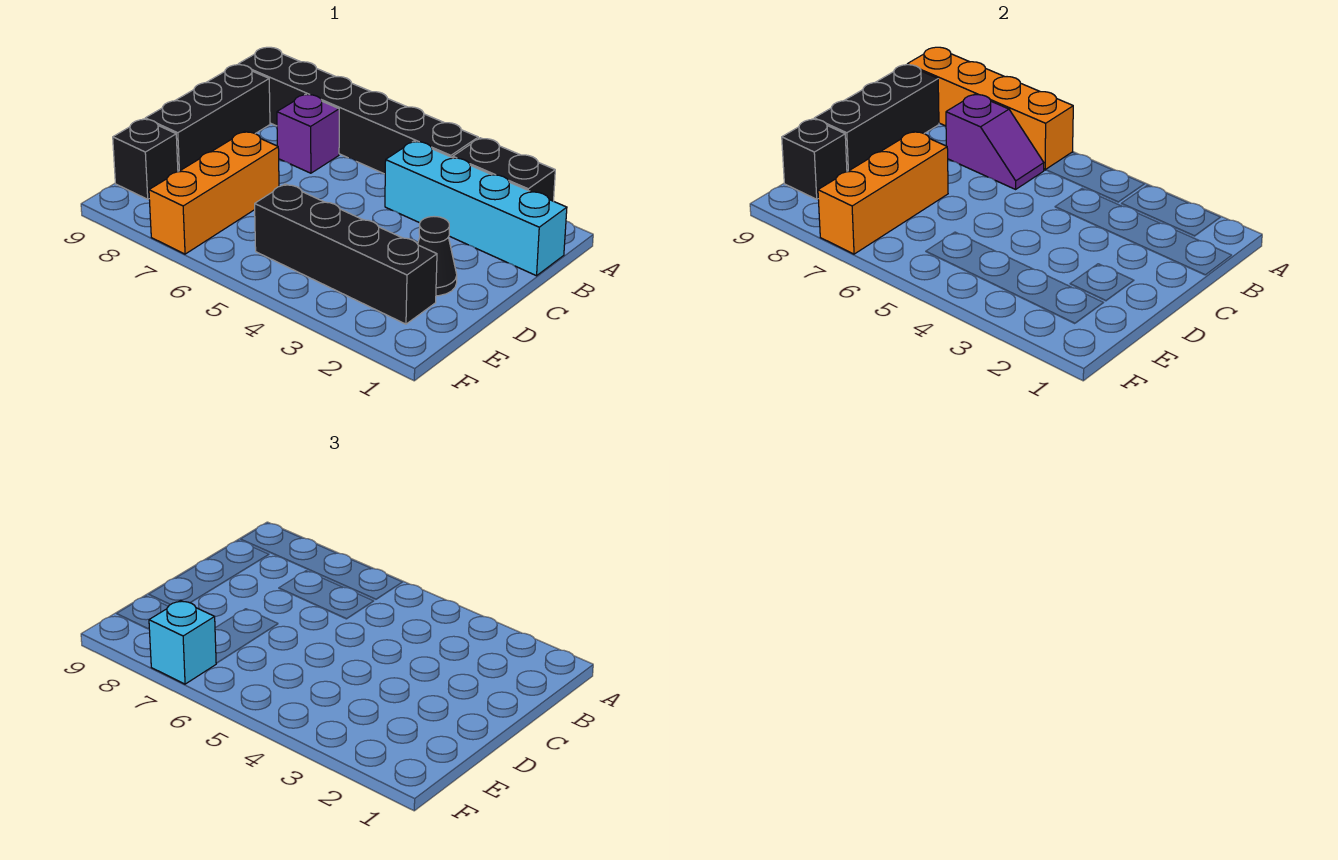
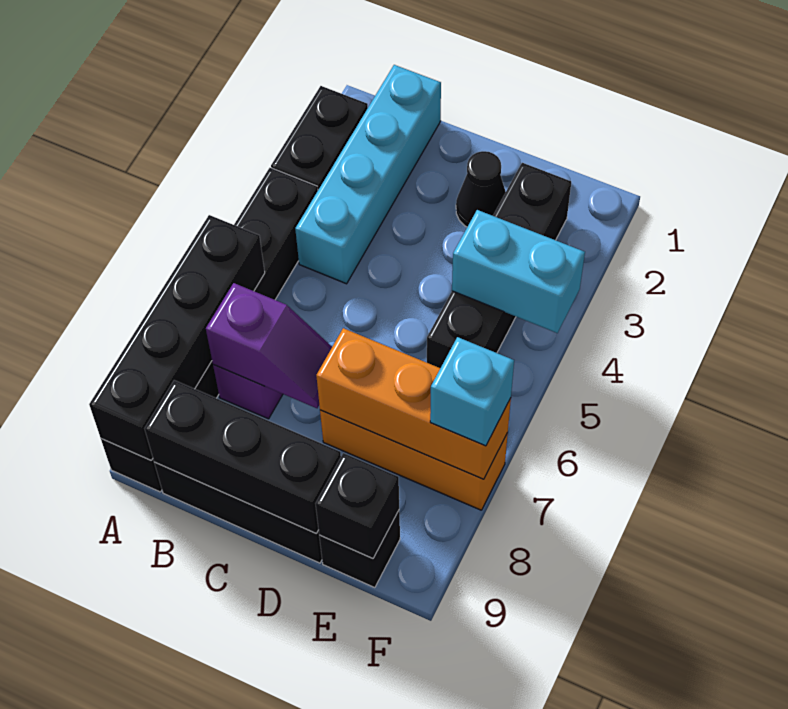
orange brick A6:A9 level 2 -> black brick A6:A9 level 2
purple slope B6:B7 level 2 top 7 -> purple slope B7:C7 level 2 top B
none -> cyan brick E4:F4 level 2

